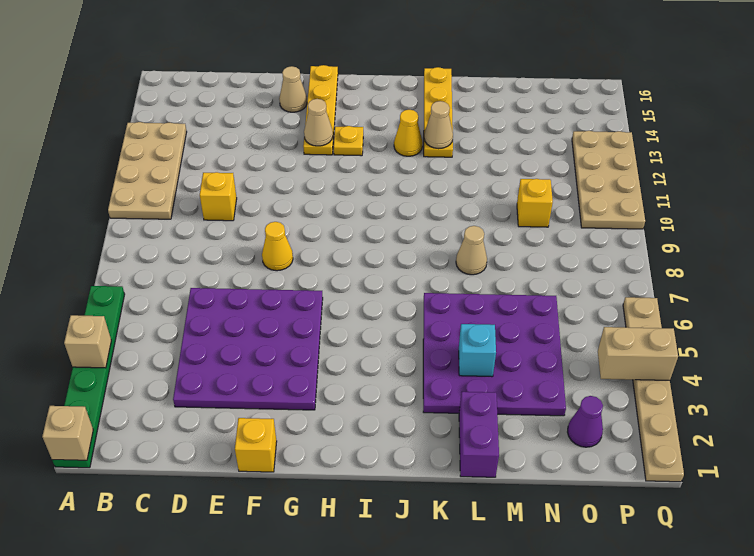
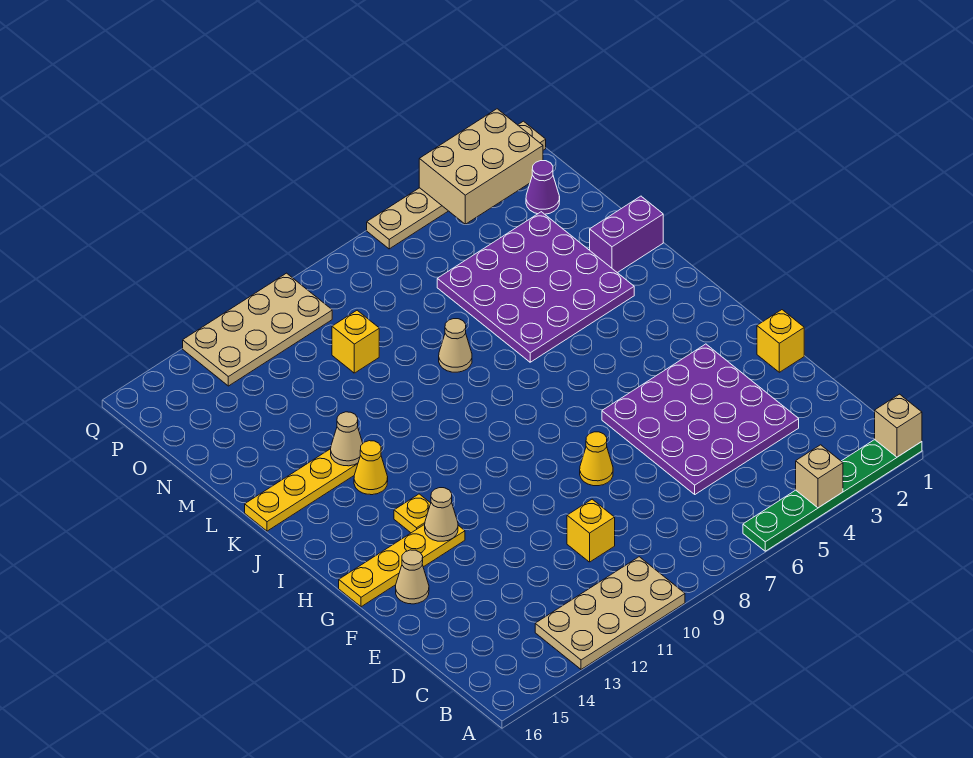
cyan brick L4 level 2 -> none
tan brick P4:Q4 level 2 -> tan brick P2:Q4 level 2

